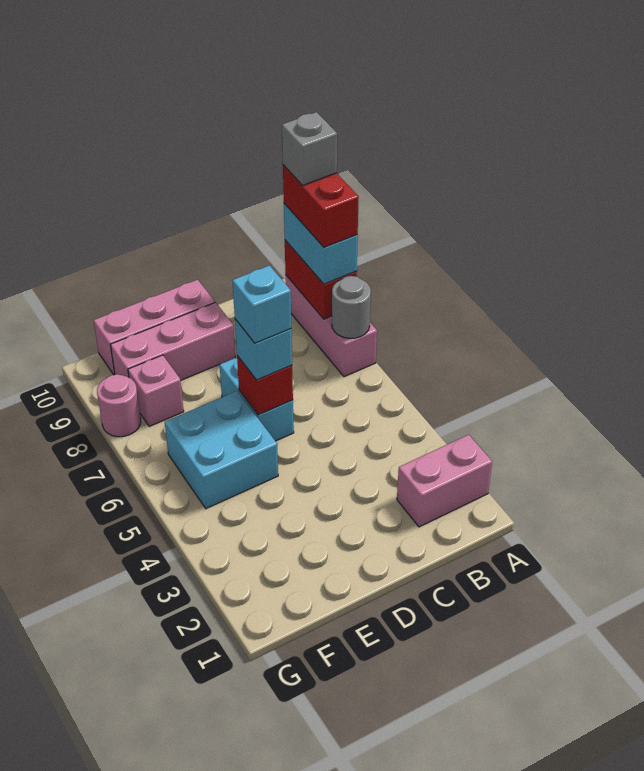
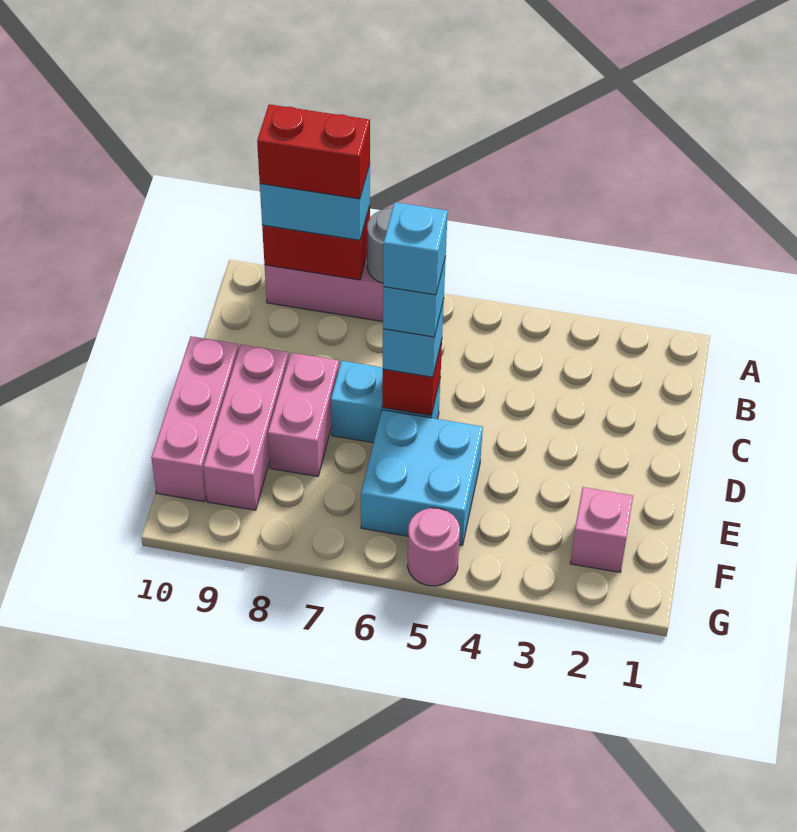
pink brick A2:B2 level 1 -> pink brick D8:E8 level 1
grey brick A9 level 5 -> none
none -> cyan brick D6 level 5
pink brick F8 level 1 -> pink brick F2 level 1
pink round brick G8 level 1 -> pink round brick G5 level 1

